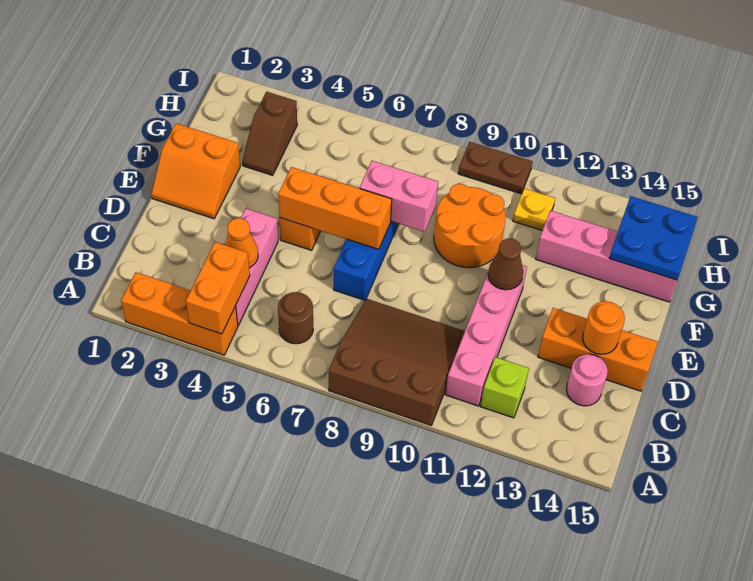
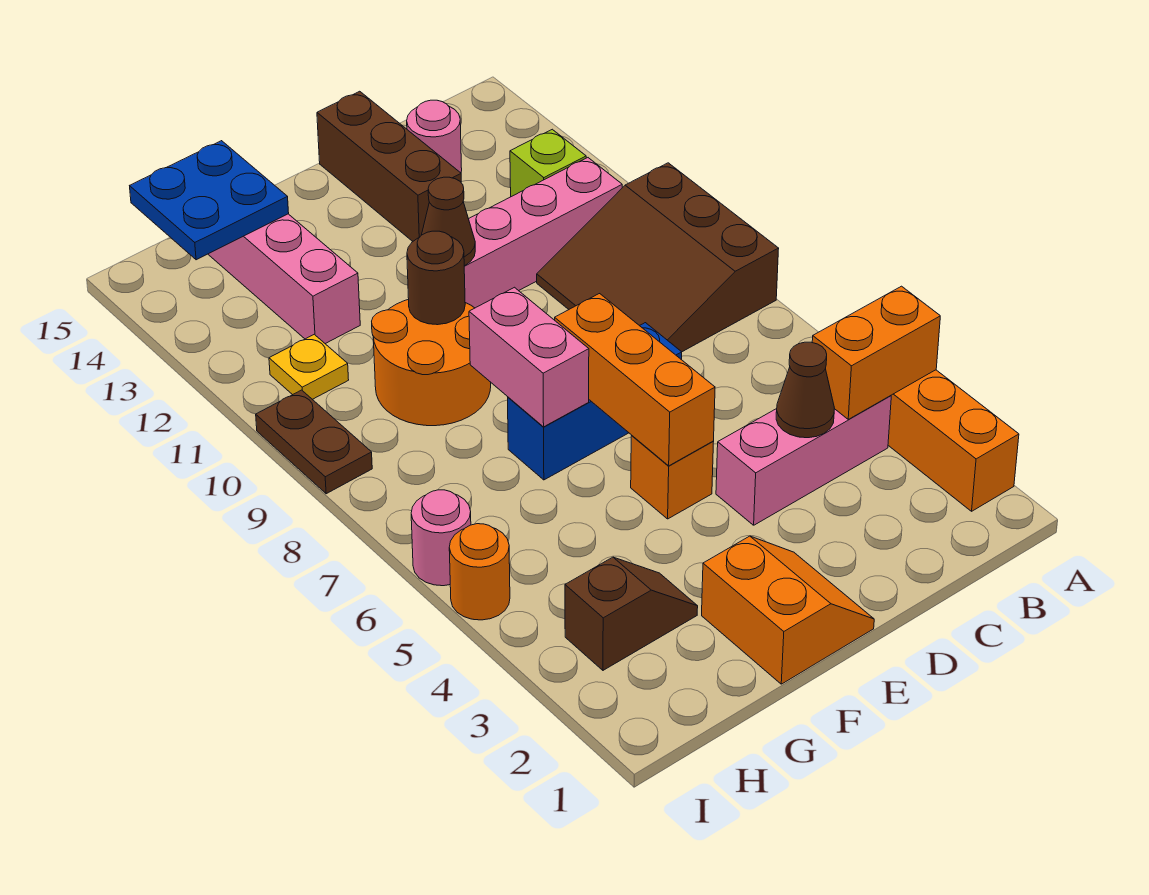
brown round brick B6 level 1 -> brown round brick F10 level 2
orange cone C4 level 2 -> brown cone C4 level 2
orange brick D13:D15 level 1 -> brown brick D13:D15 level 1
orange round brick D14 level 2 -> orange round brick I5 level 1
none -> pink round brick I6 level 1

